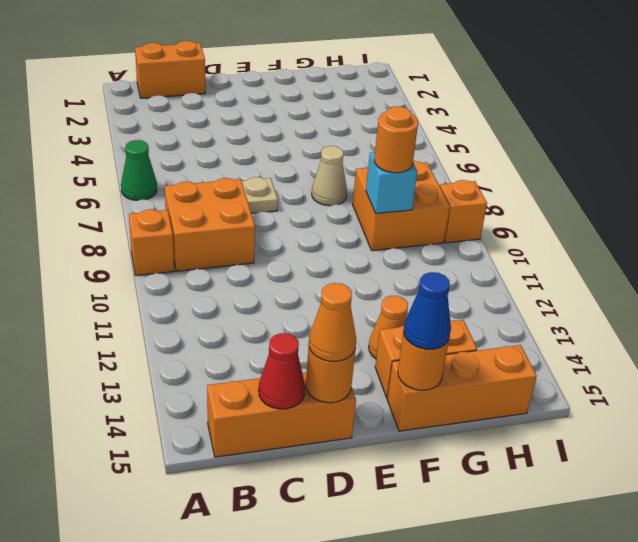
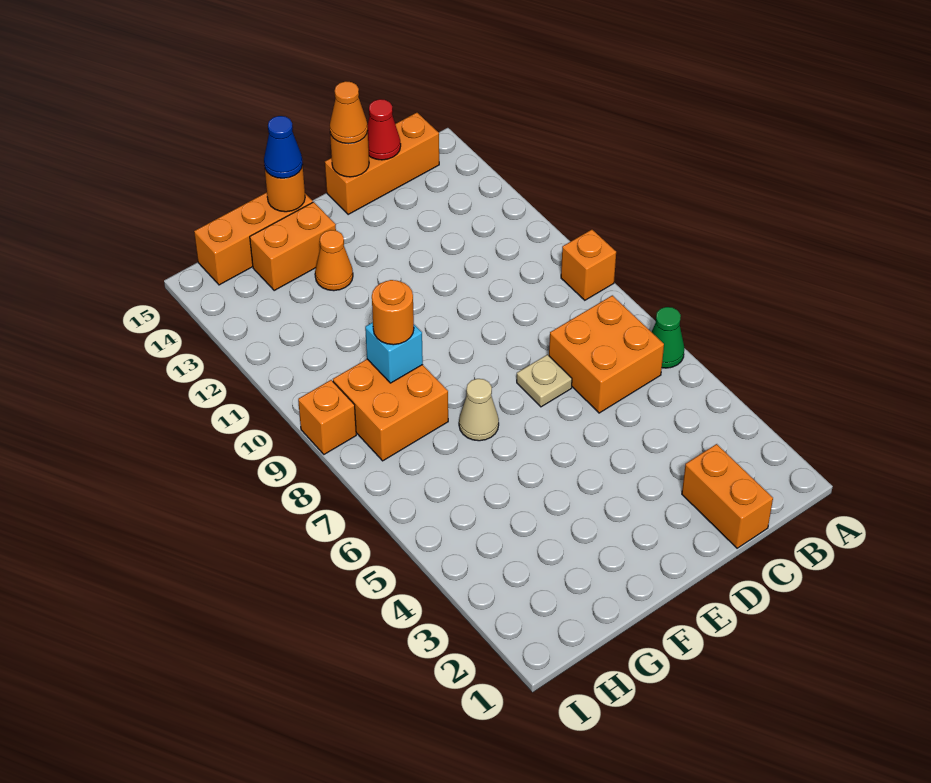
orange brick B1:C1 level 1 -> orange brick C1:C2 level 1
orange brick B8:C9 level 1 -> orange brick B6:C7 level 1

